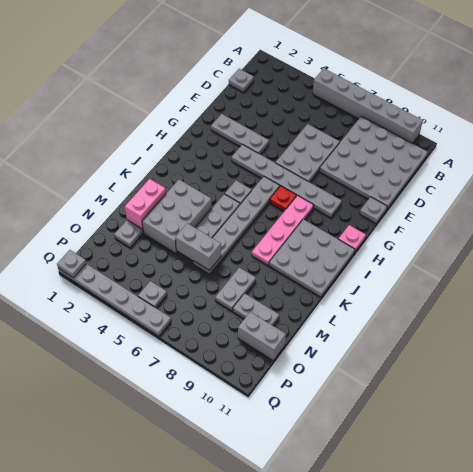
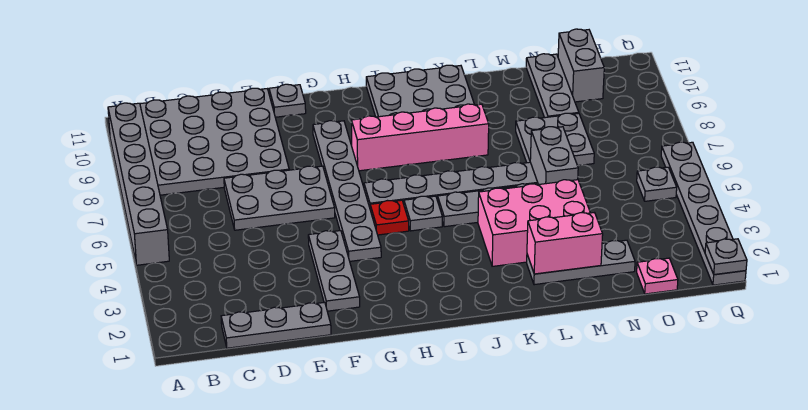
grey plate C1 level 1 -> grey plate C1:E1 level 1
red plate H7 level 1 -> red plate H5 level 1
pink plate H8:K8 level 1 -> pink brick H8:K8 level 1
pink plate H11 level 1 -> pink plate O1 level 1
grey brick K3:M4 level 1 -> pink brick K3:M4 level 1
grey plate M8:N8 level 1 -> grey plate M7:N8 level 1
grey plate N9:N10 level 1 -> grey plate N9:N11 level 1

